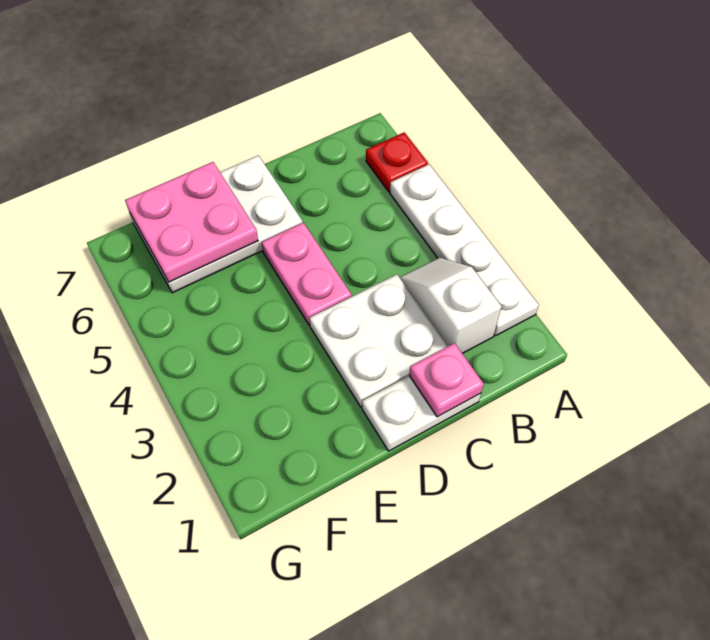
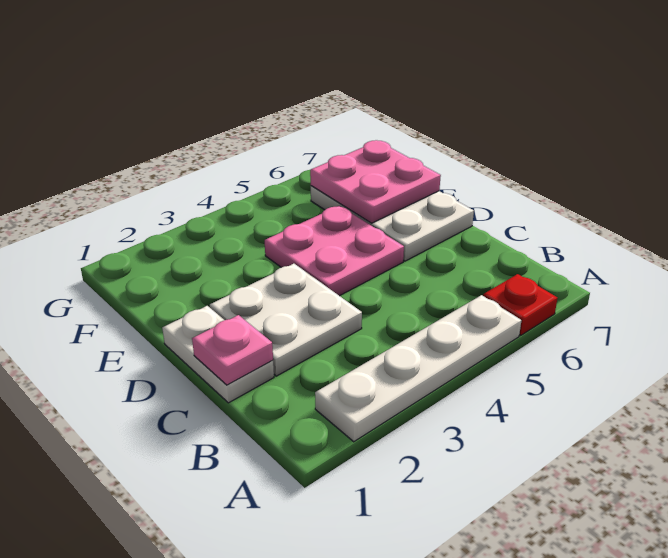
white slope B2:B3 level 1 top 2 -> none
pink plate D4:D5 level 1 -> pink plate D4:E5 level 1

